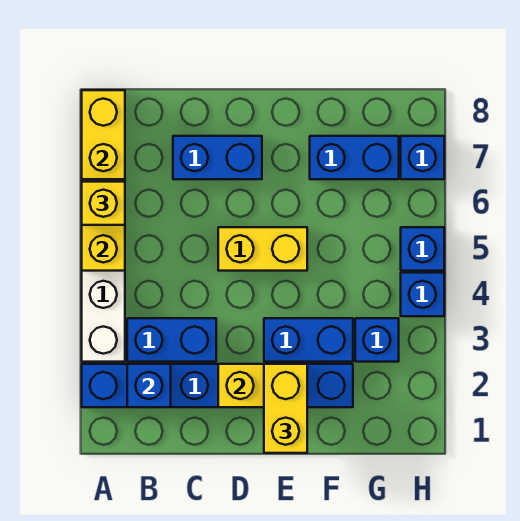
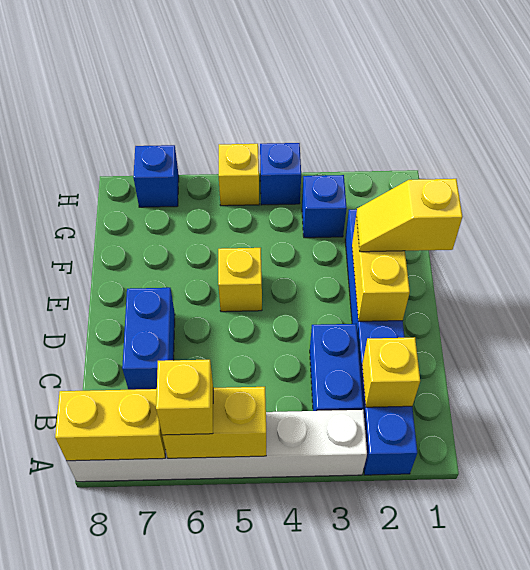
blue brick B2 level 2 -> yellow brick B2 level 2
yellow brick D5:E5 level 1 -> yellow brick E5 level 1
yellow brick E1:E2 level 3 -> yellow slope E1:E2 level 3 top 1
blue brick E3:F3 level 1 -> none
blue brick F7:G7 level 1 -> none
blue brick H5 level 1 -> yellow brick H5 level 1

